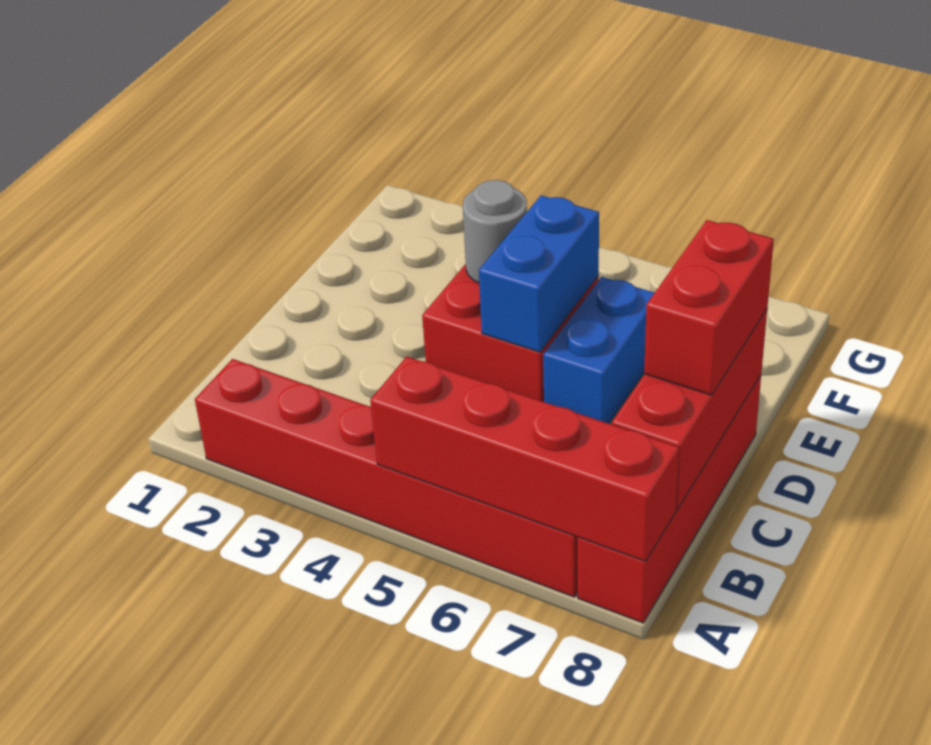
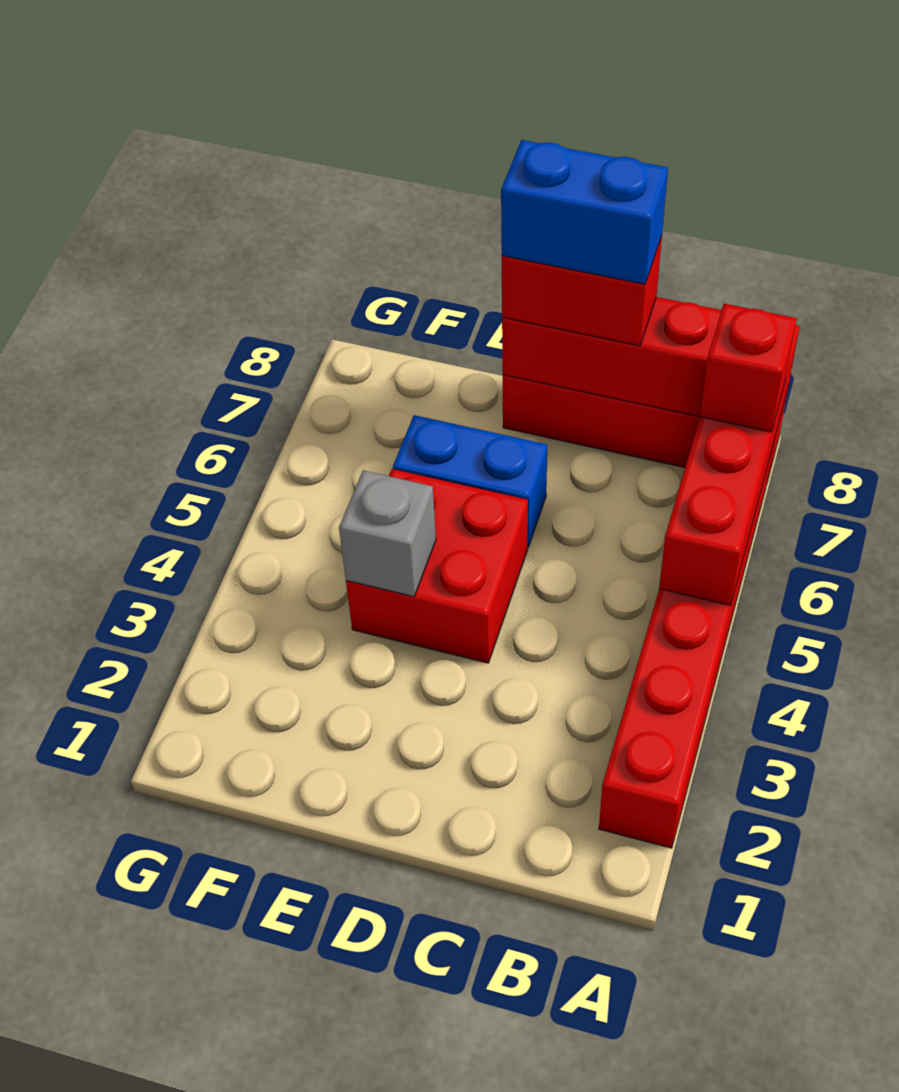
none -> red brick A7 level 3
blue brick D5:E5 level 2 -> blue brick C8:D8 level 4
grey round brick E4 level 2 -> grey brick E4 level 2

